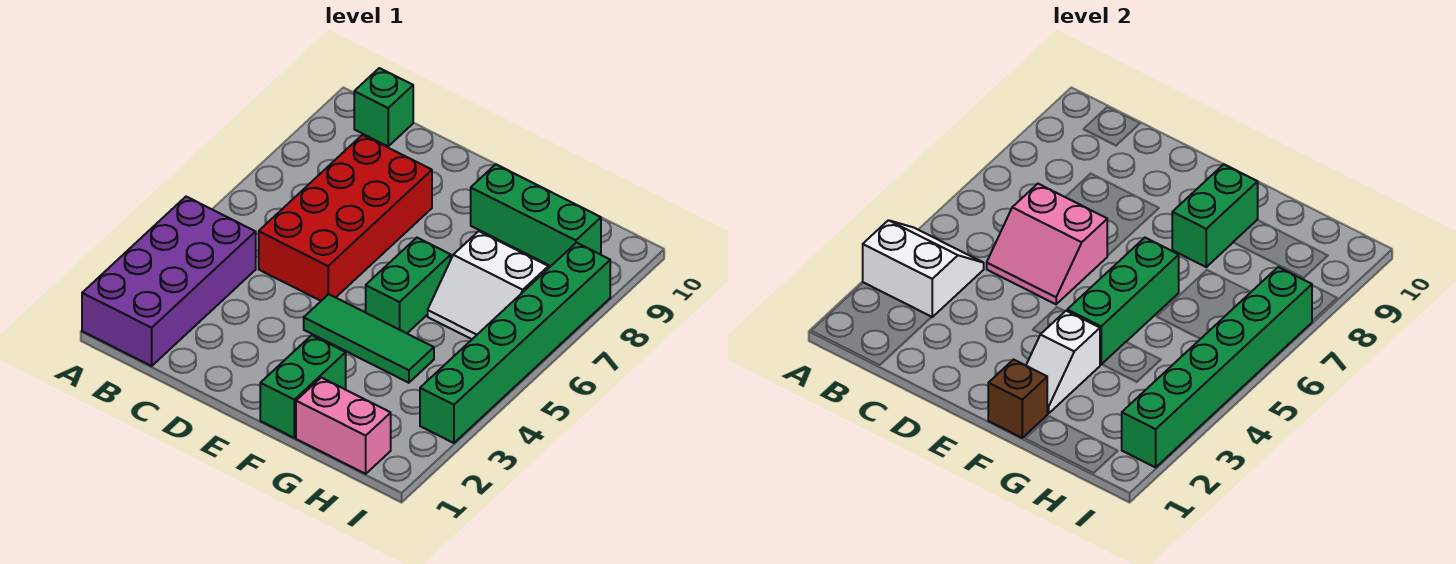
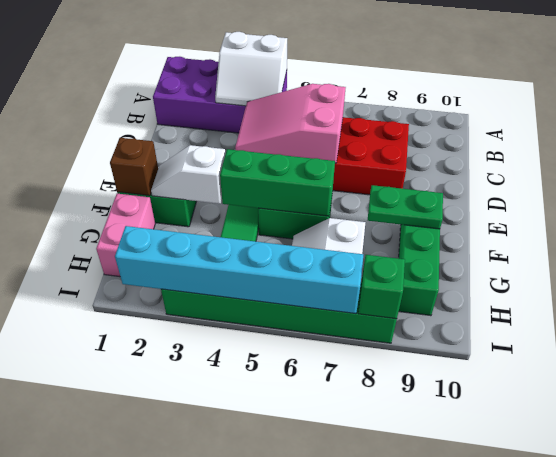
white slope A3:B4 level 2 top 3 -> white slope A3:B4 level 2 top A
green brick B10 level 1 -> green brick I8 level 2
pink slope C5:D6 level 2 top 6 -> pink slope C4:D6 level 2 top 6
green brick F8:F9 level 2 -> green plate F8:F9 level 2
green brick I2:I7 level 2 -> cyan brick I2:I7 level 2

